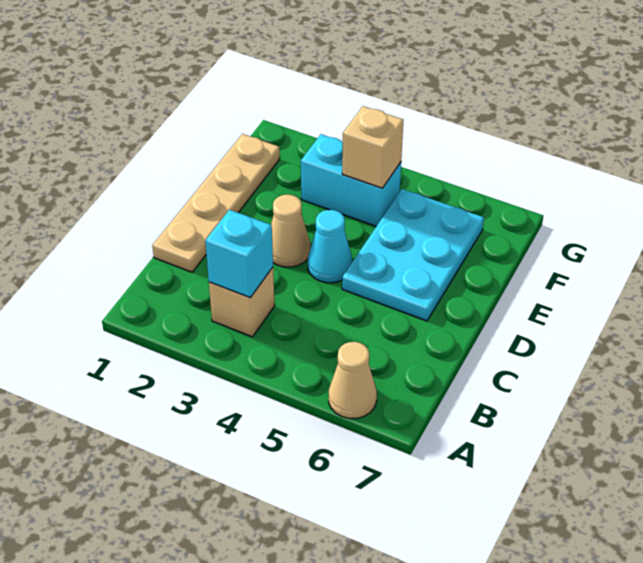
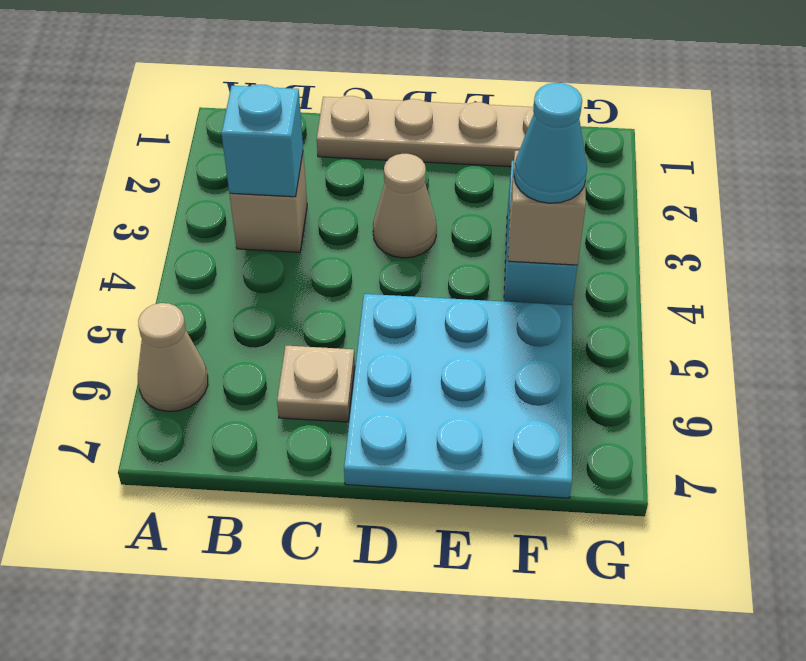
none -> tan plate C6 level 1
cyan cone D4 level 1 -> cyan cone F4 level 3
cyan plate D5:F6 level 1 -> cyan plate D5:F7 level 1

